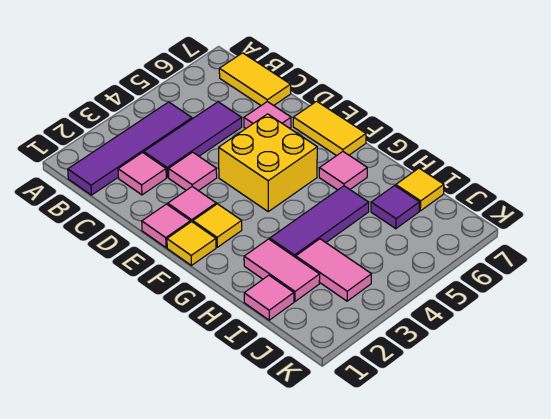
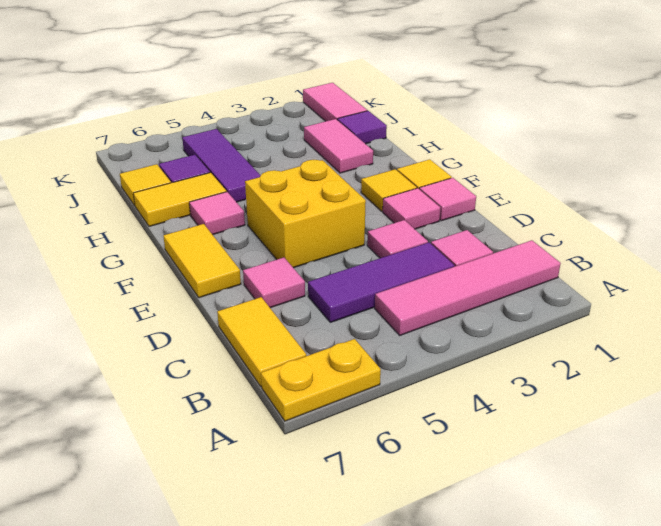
none -> yellow plate A6:A7 level 1
purple tile B1:B4 level 1 -> pink tile B1:B4 level 1
purple tile H3:H5 level 1 -> purple tile H5:J5 level 1
none -> yellow tile H6:H7 level 1
pink tile I1 level 1 -> purple tile I1 level 1
pink tile I3:J3 level 1 -> pink tile J1:K1 level 1

